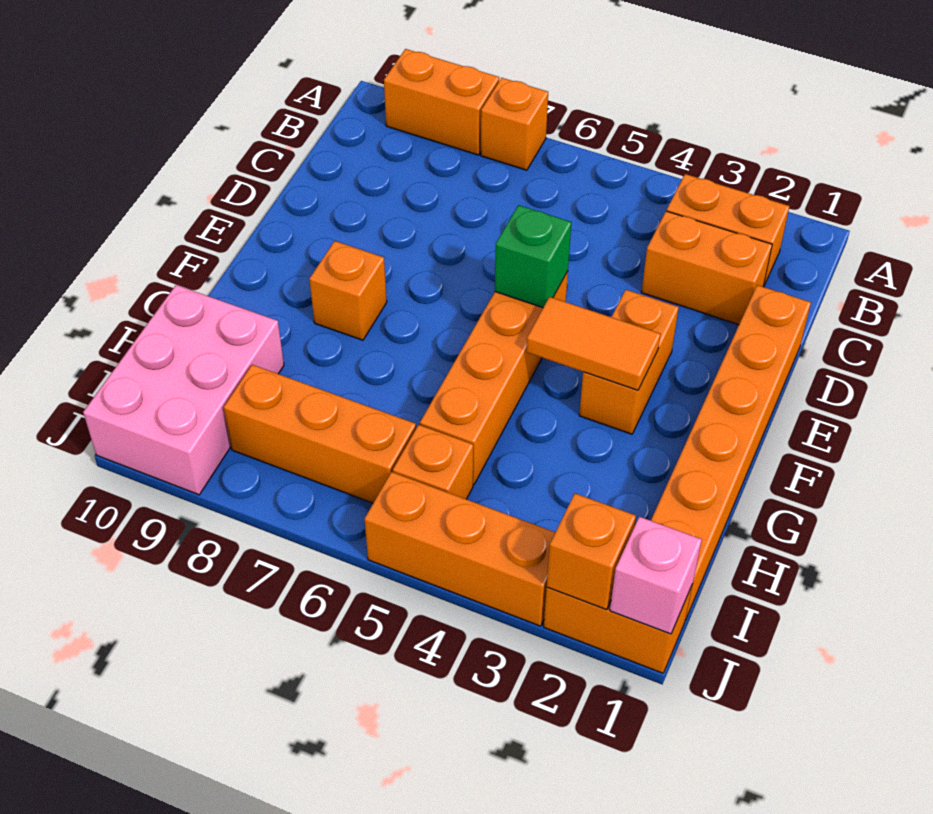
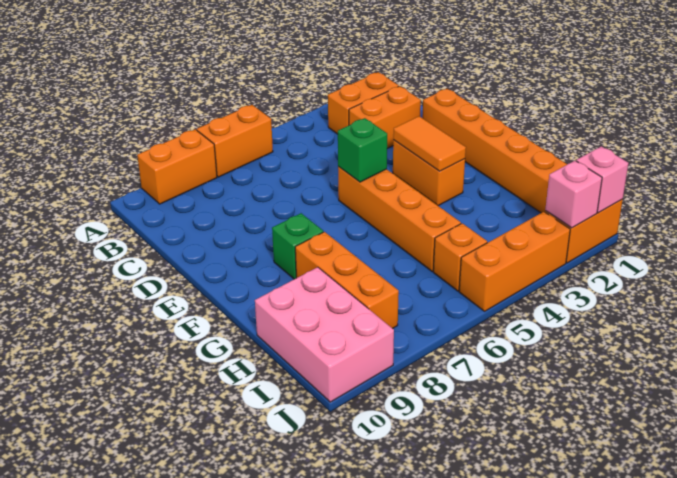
orange brick A7 level 1 -> orange brick A6:A7 level 1
orange tile F3:F4 level 2 -> orange tile E3:F3 level 2
orange brick F8 level 1 -> green brick F8 level 1
orange brick I6:I8 level 1 -> orange brick G8:I8 level 1
orange brick J2 level 2 -> pink brick J2 level 2

